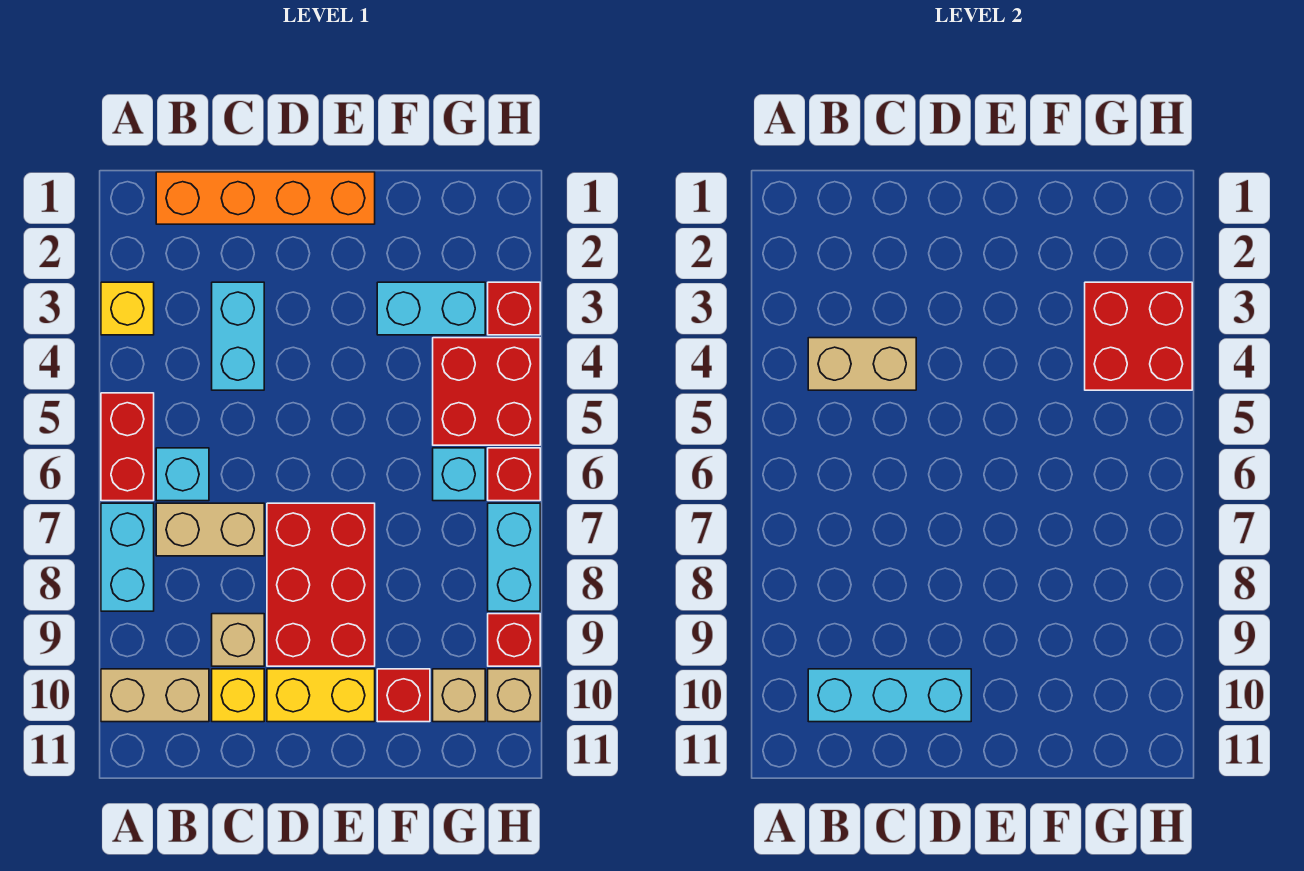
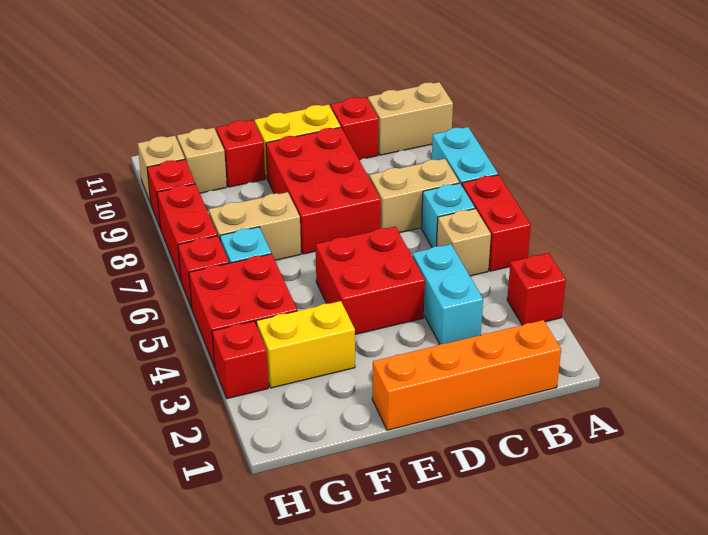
yellow brick A3 level 1 -> red brick A3 level 1
tan brick B4:C4 level 2 -> tan brick F7:G7 level 1
cyan brick B10:D10 level 2 -> none
tan brick C9 level 1 -> tan brick B5 level 1
yellow brick C10 level 1 -> red brick C10 level 1
cyan brick F3:G3 level 1 -> yellow brick F3:G3 level 1
red brick G3:H4 level 2 -> red brick D4:E5 level 1
cyan brick H7:H8 level 1 -> red brick H7:H8 level 1

